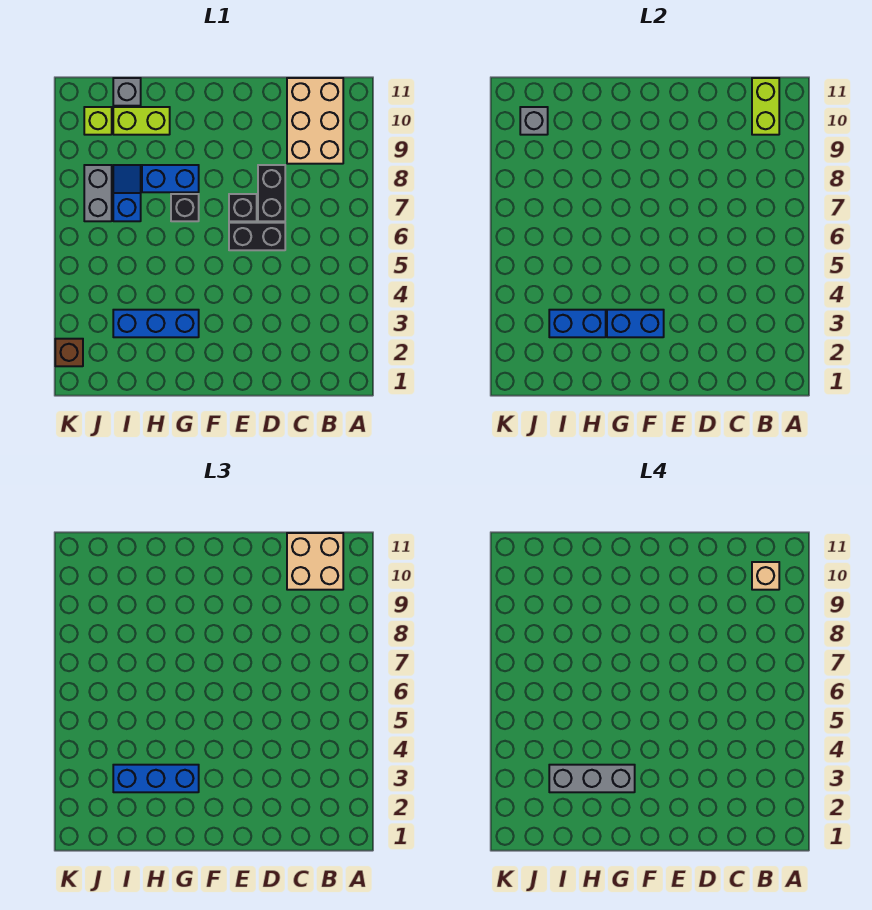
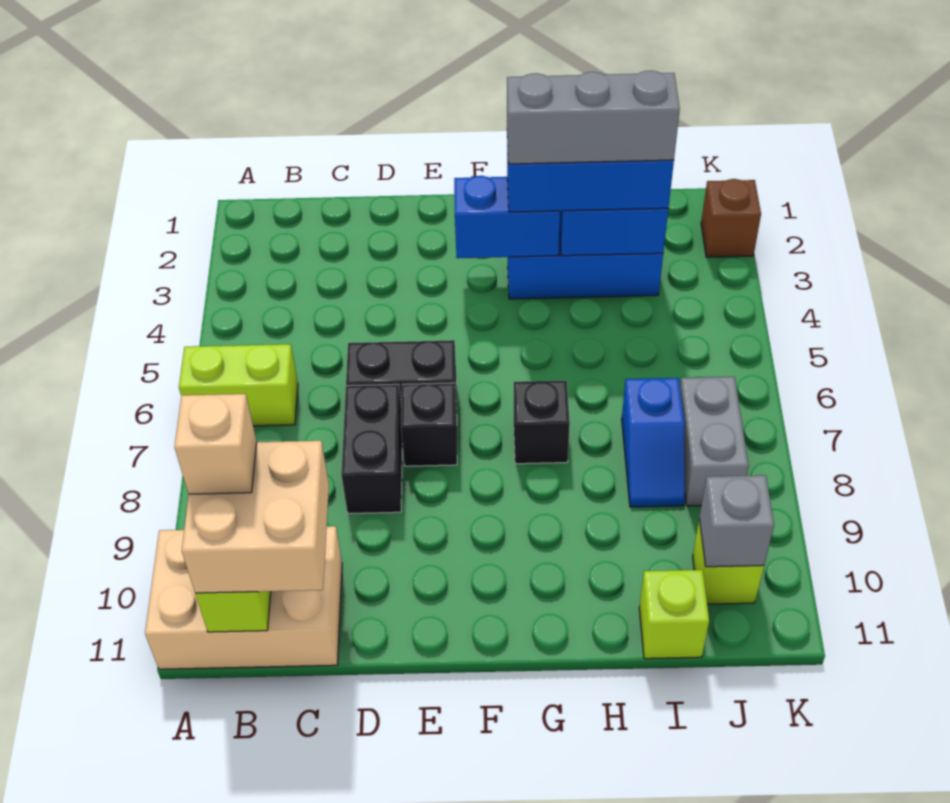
tan brick B9:C11 level 1 -> tan brick A10:C11 level 1
blue brick G8:H8 level 1 -> none
lime brick H10:I10 level 1 -> lime brick A6:B6 level 1
grey brick I11 level 1 -> lime brick I11 level 1

